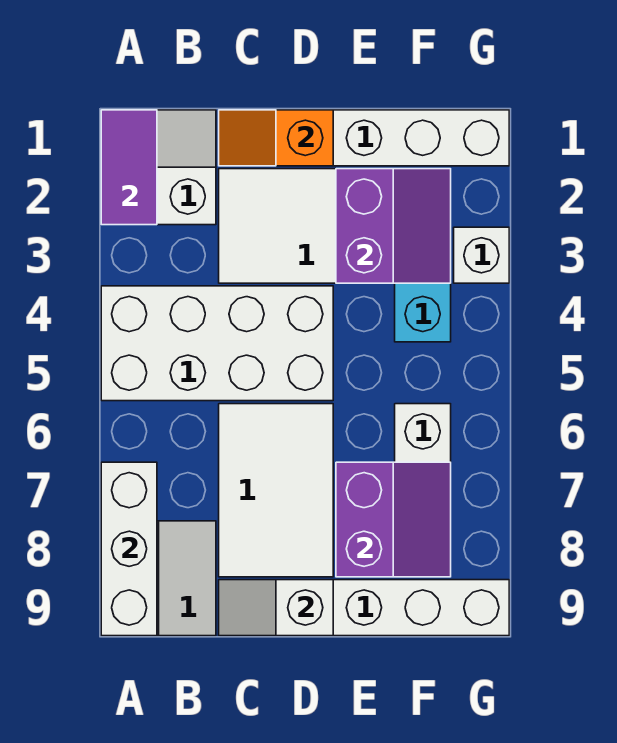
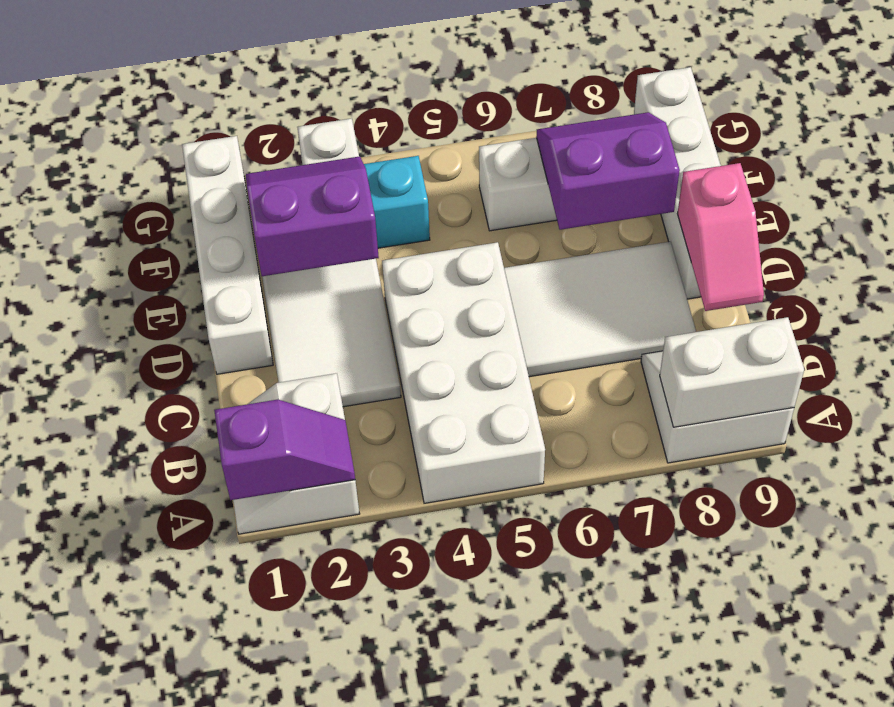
purple tile A1:A2 level 2 -> purple slope A1:A2 level 2 top 1
white brick A7:A9 level 2 -> white brick A8:A9 level 2
orange slope C1:D1 level 2 top D -> none
white slope C9:D9 level 2 top D -> pink slope C9:D9 level 2 top D

